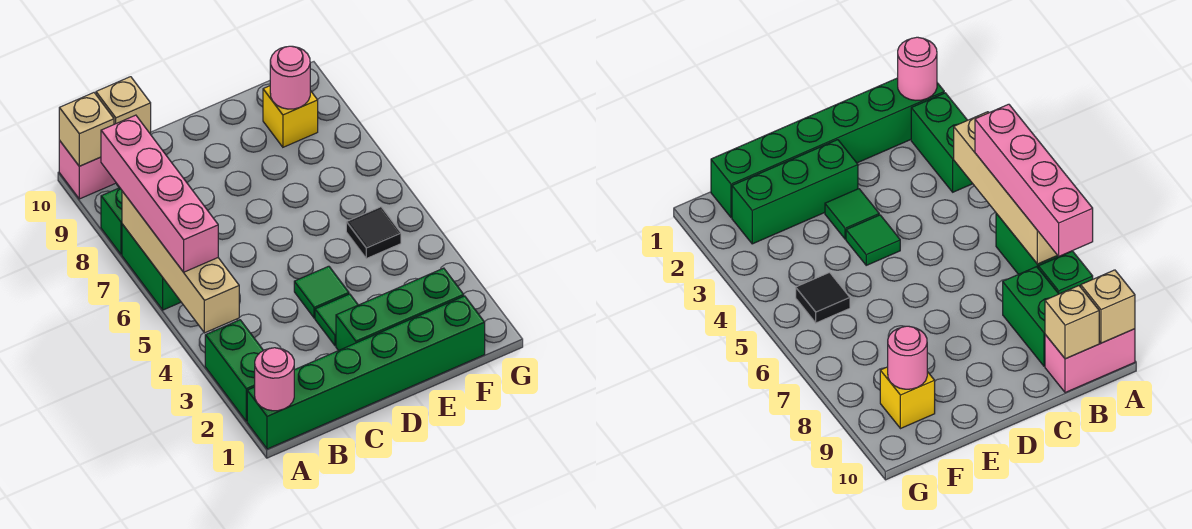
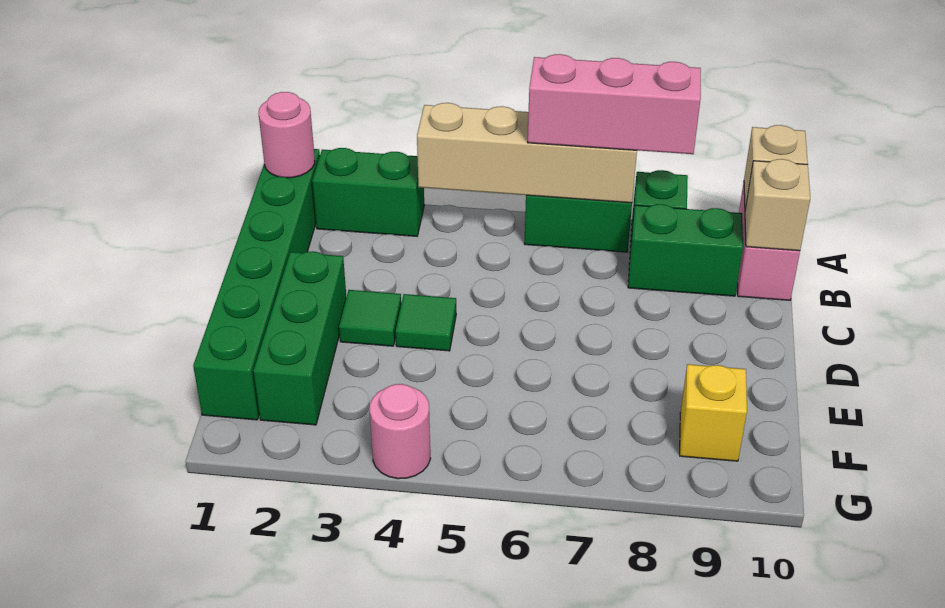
pink brick A5:A8 level 3 -> pink brick A6:A8 level 3
black tile F5 level 1 -> none
pink round brick F9 level 2 -> pink round brick G4 level 1

